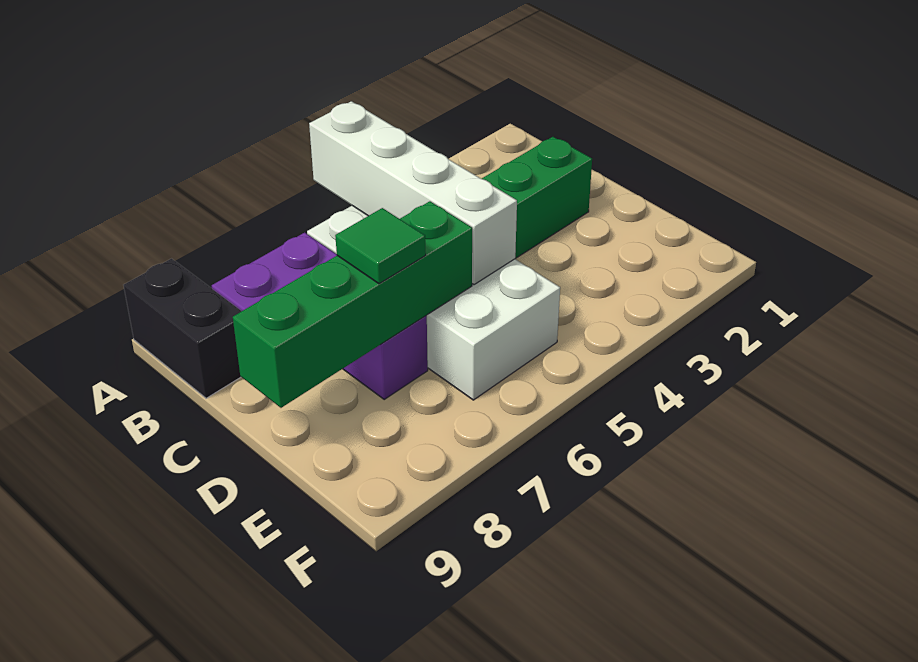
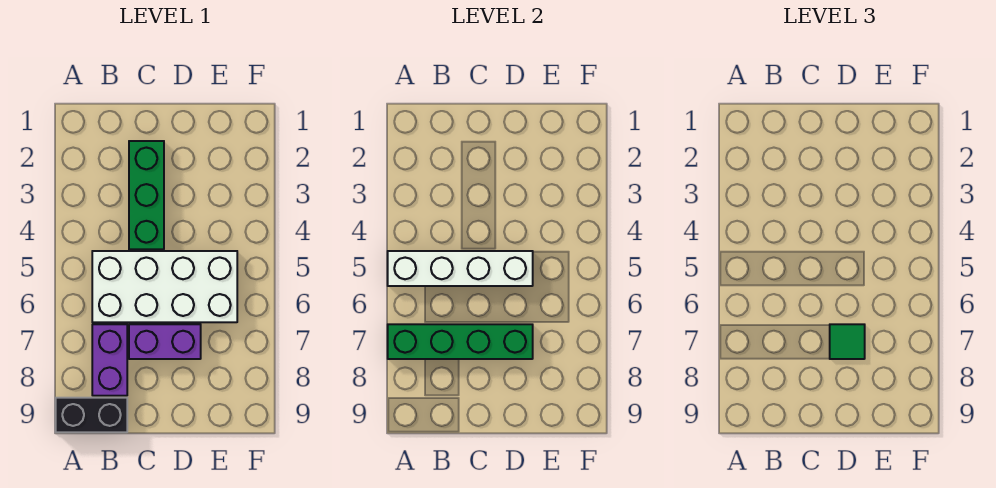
green brick D6:D9 level 2 -> green brick A7:D7 level 2

